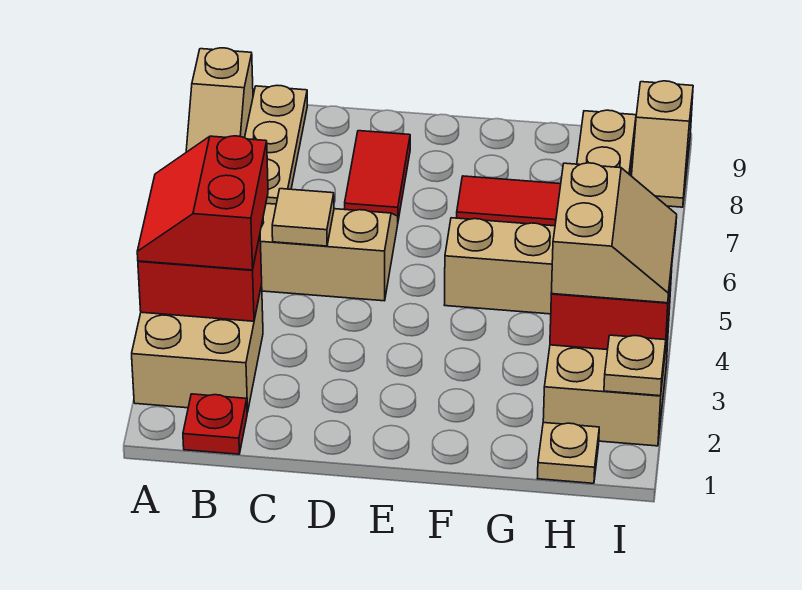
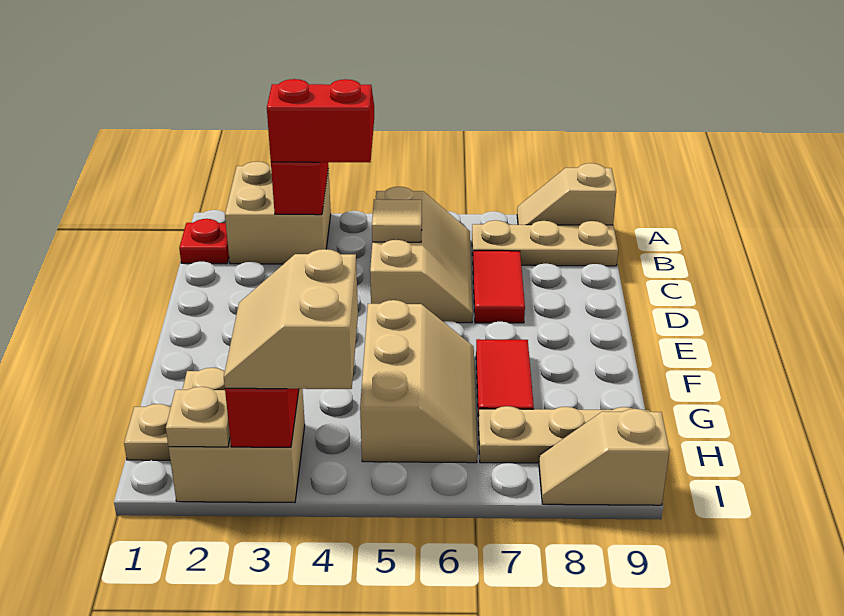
red tile D7:D8 level 1 -> red tile C7:D7 level 1
tan slope H3:I4 level 3 top H -> tan slope H3:I4 level 3 top 4

